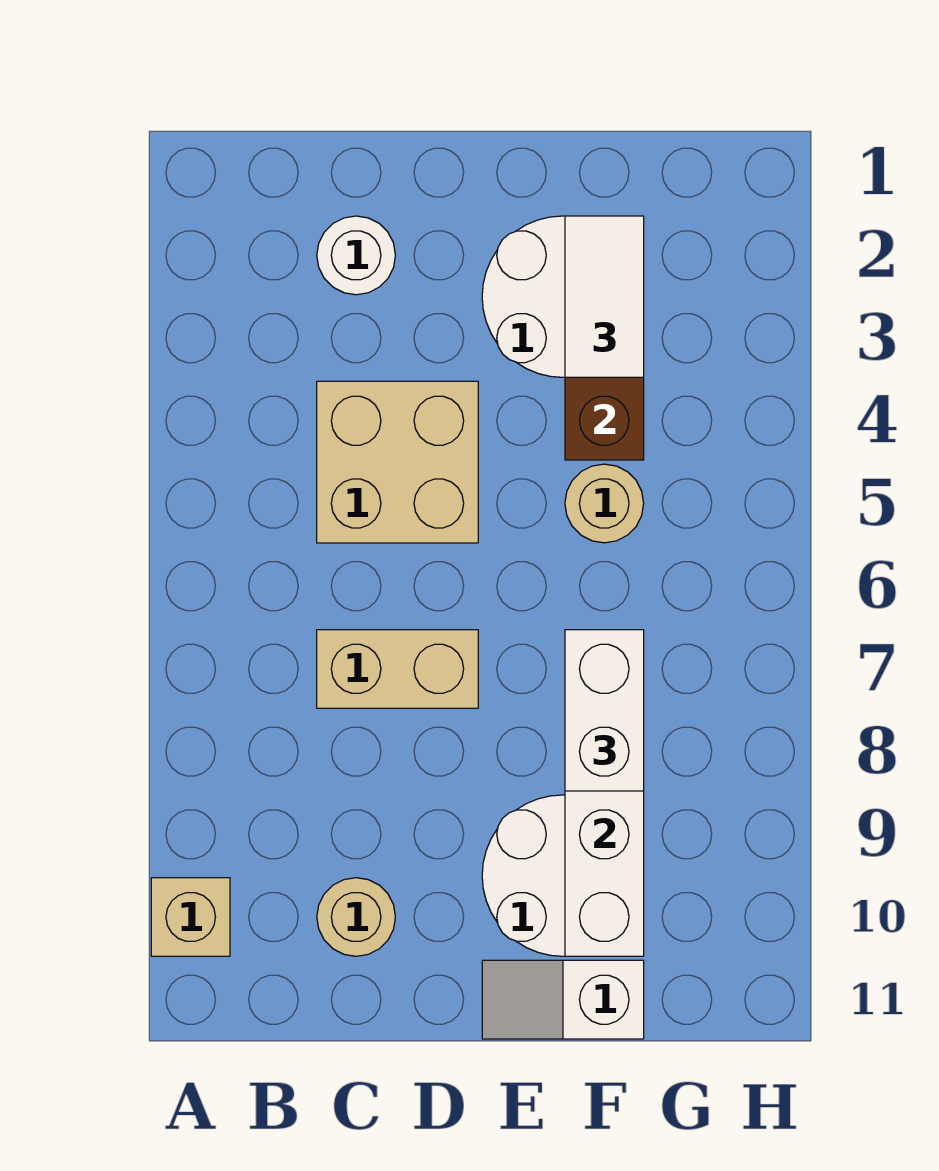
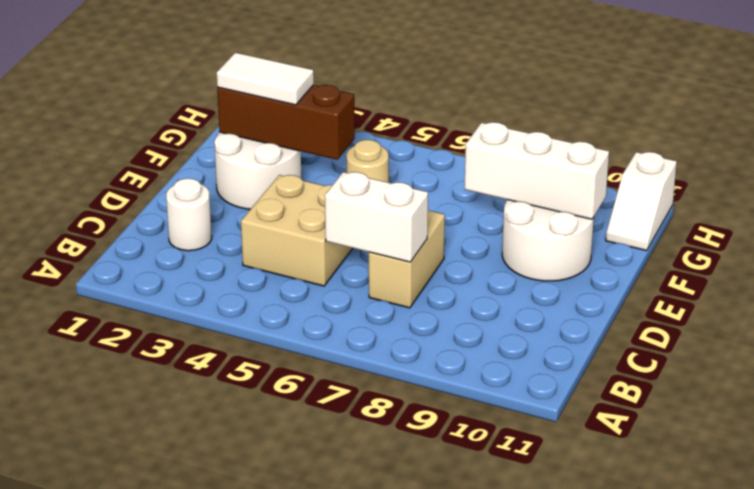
tan brick A10 level 1 -> none
tan round brick C10 level 1 -> none
white slope E11:F11 level 1 top F -> white slope G11:H11 level 1 top H
white brick F7:F8 level 3 -> white brick C6:C7 level 2

